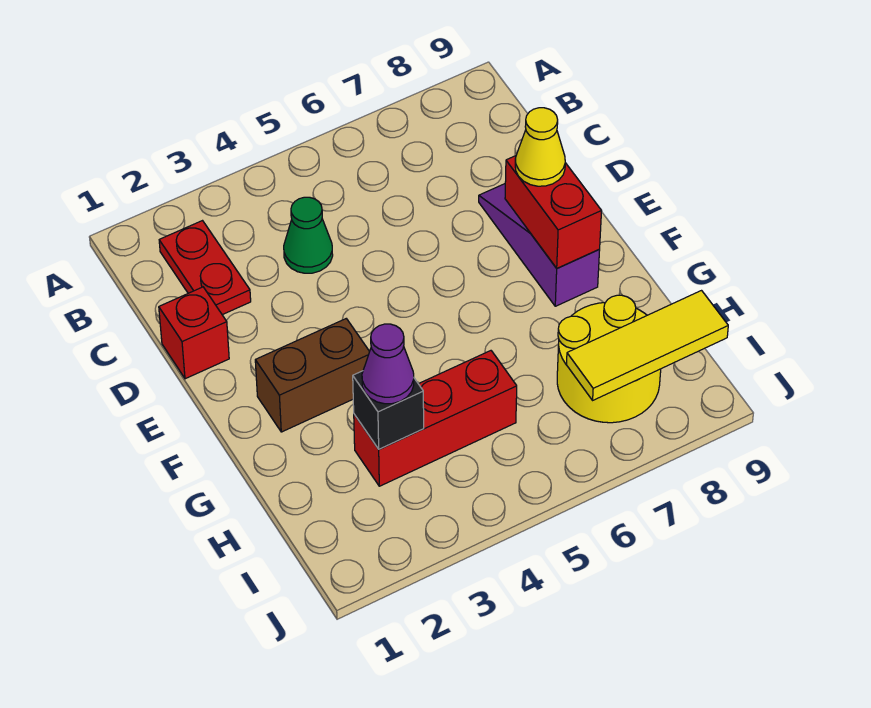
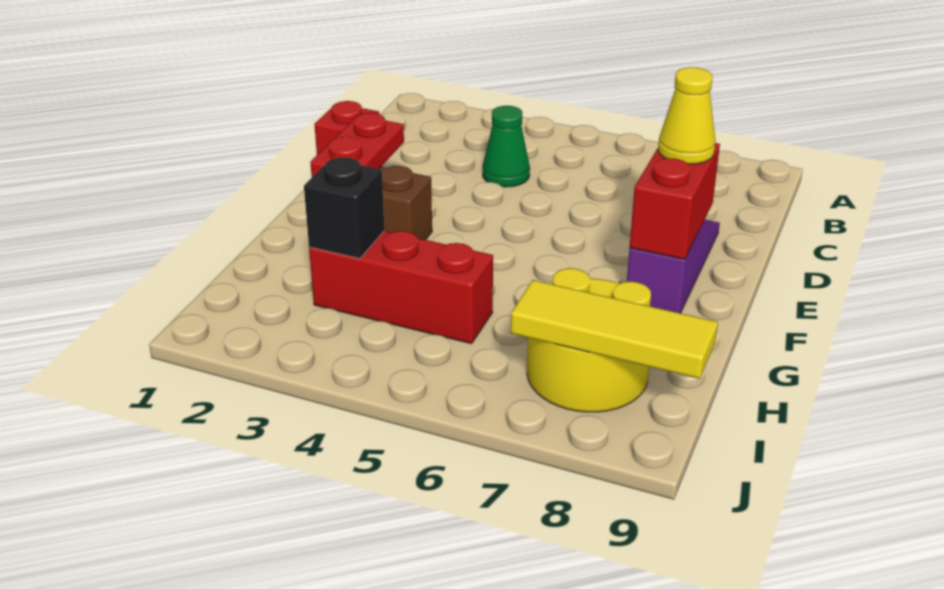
red plate B2:C2 level 1 -> red plate E2:F2 level 2
purple cone H3 level 3 -> none

